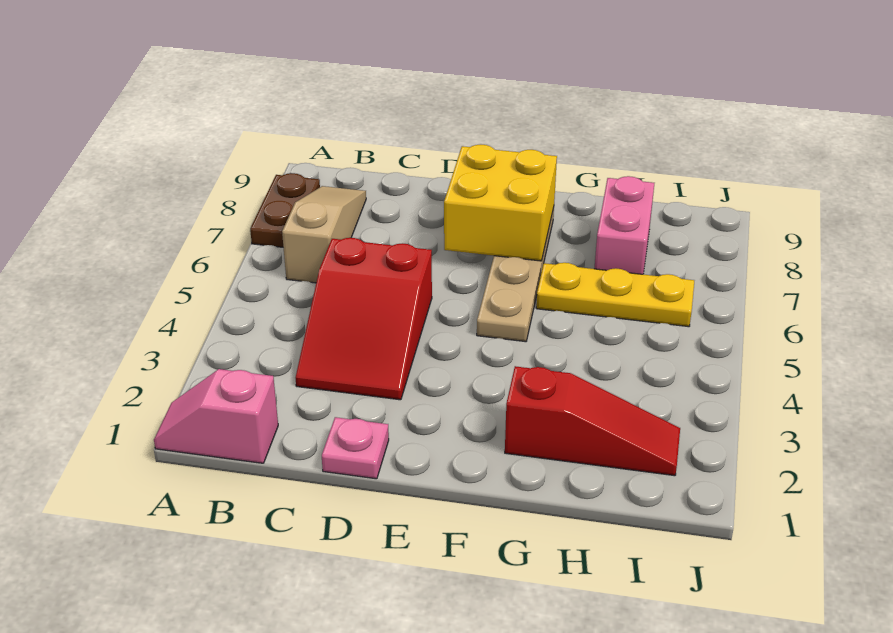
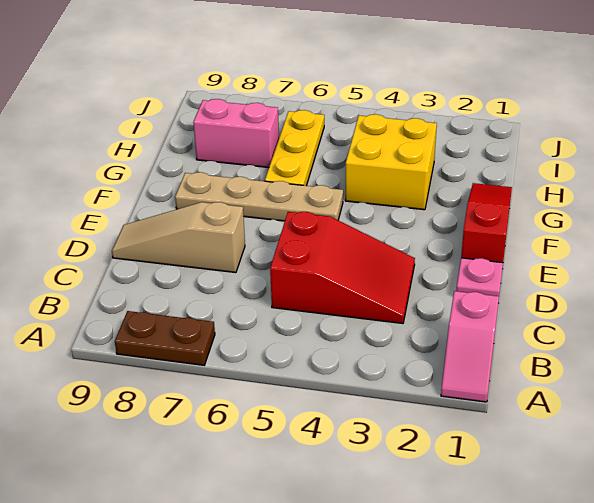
tan slope B6:B8 level 1 top 6 -> tan slope D7:D9 level 1 top 7
yellow brick E7:F8 level 2 -> yellow brick G3:H4 level 1
red slope G2:I2 level 1 top G -> red slope E1:G1 level 1 top E

